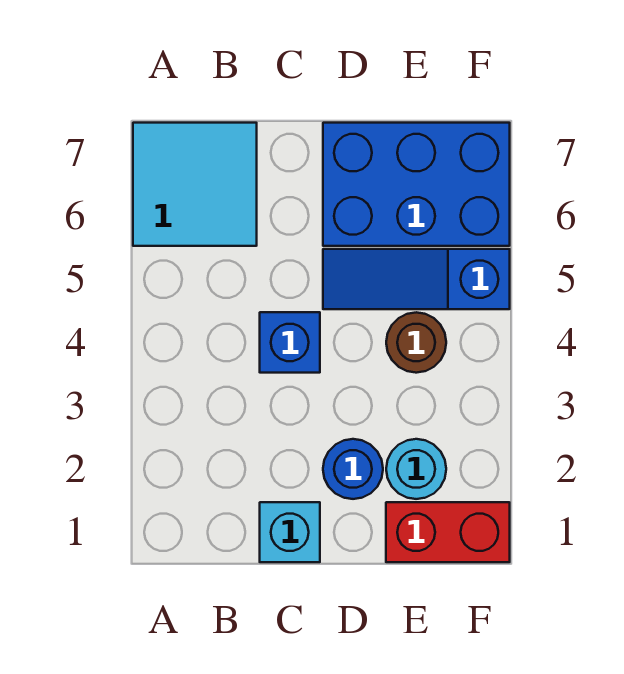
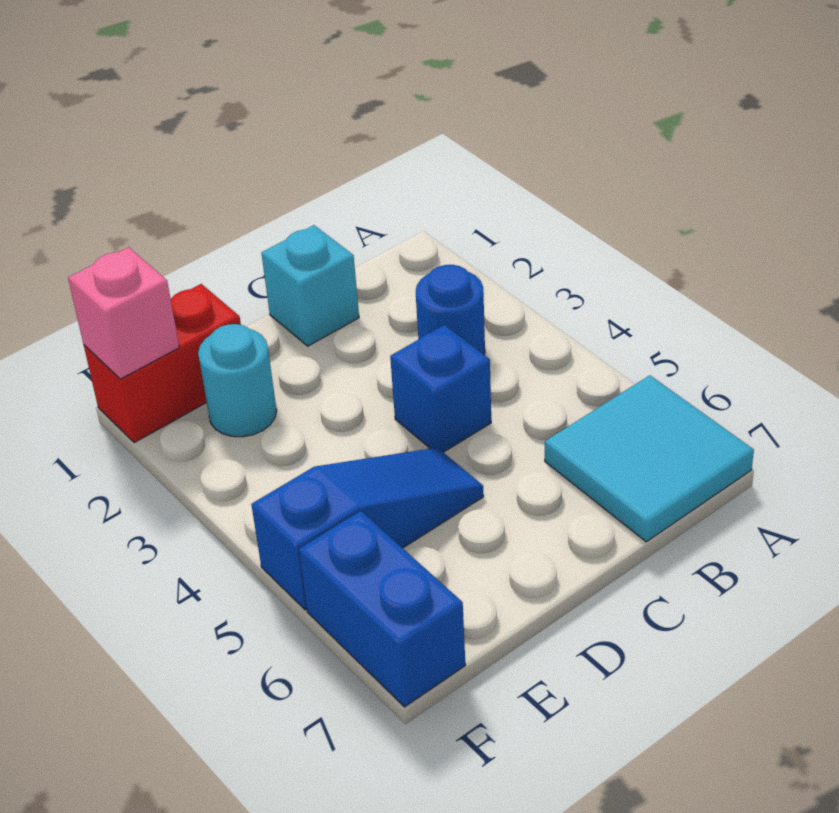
blue round brick D2 level 1 -> blue round brick B3 level 1
blue brick D6:F7 level 1 -> blue brick F6:F7 level 1
brown round brick E4 level 1 -> none
none -> pink brick F1 level 2

